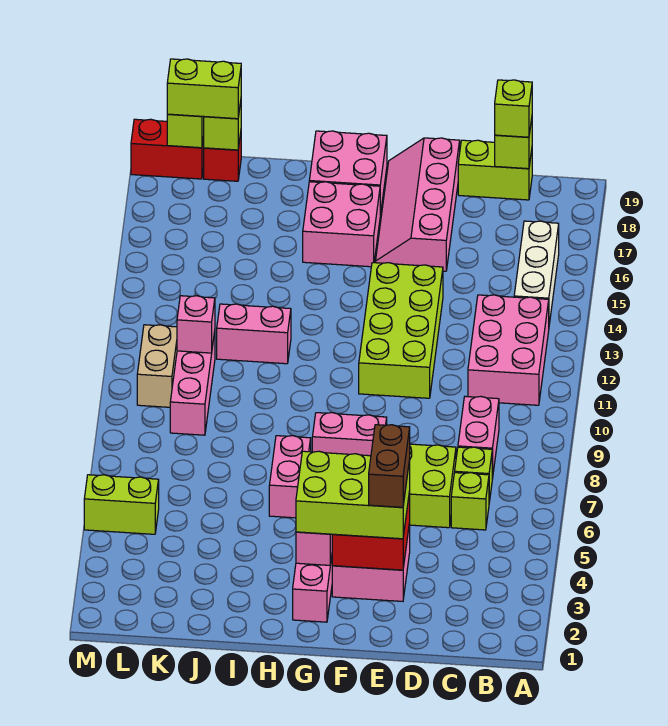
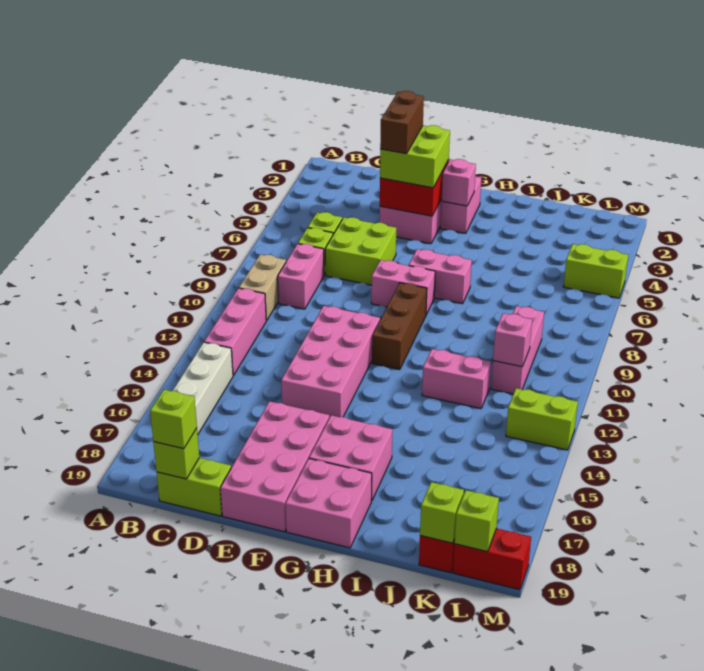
pink brick B11:C13 level 1 -> pink brick B11:B13 level 1
lime brick E3:G4 level 3 -> lime brick E3:F4 level 3
lime brick E11:F14 level 1 -> pink brick E11:F14 level 1
pink slope E16:F19 level 1 top E -> pink brick E16:F19 level 1
none -> brown brick G9:G11 level 1
pink brick H6:H7 level 1 -> pink brick G7:H7 level 1
lime brick K19:L19 level 3 -> lime brick L13:M13 level 1
tan brick L10:L11 level 1 -> tan brick B9:B10 level 1

